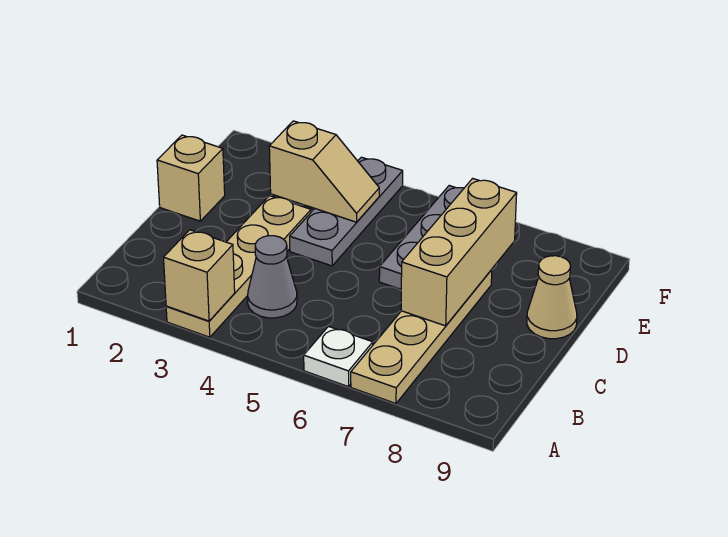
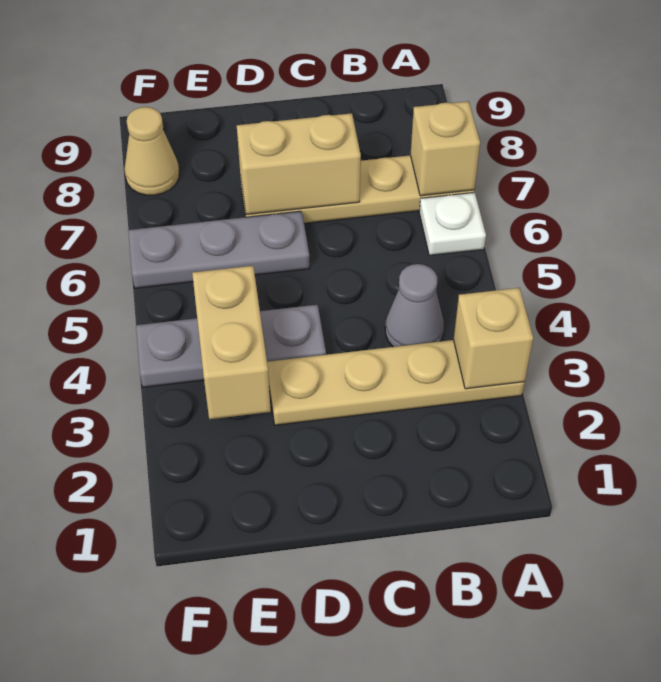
tan brick C7:E7 level 2 -> tan brick C7:D7 level 2
tan brick D1 level 1 -> tan brick A7 level 2
tan cone D9 level 1 -> tan cone F8 level 1
tan slope E3:E4 level 2 top 3 -> tan brick E3:E4 level 2

